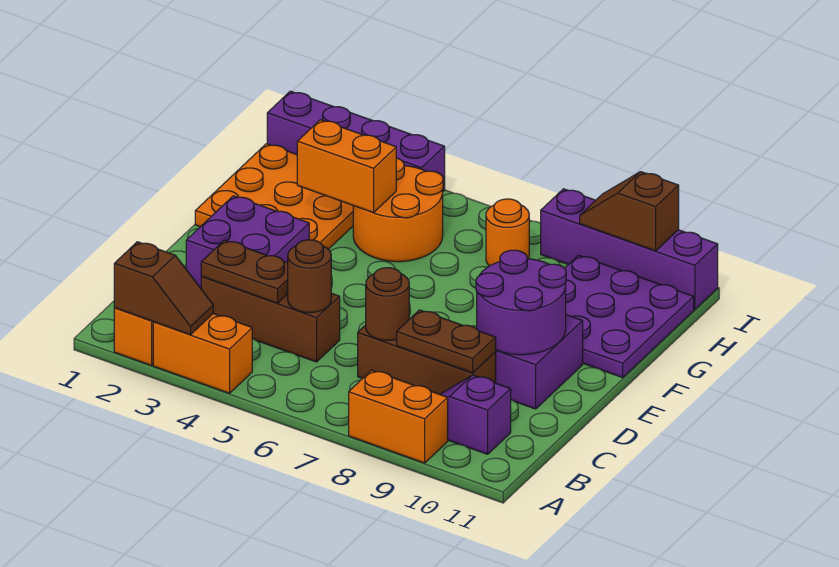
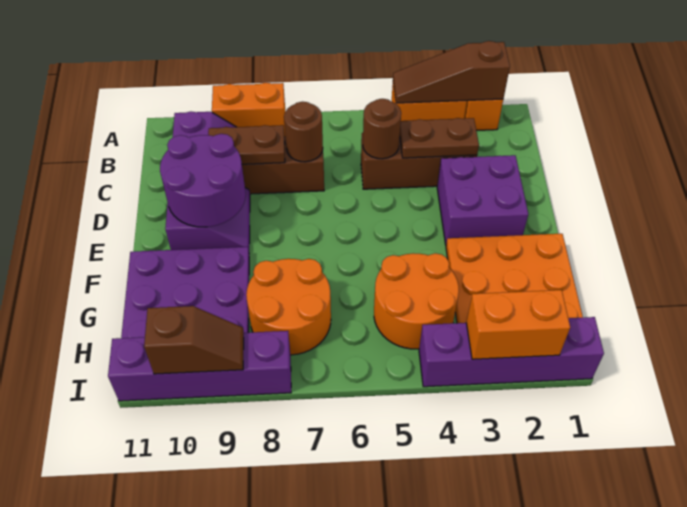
brown slope A2:A3 level 2 top 2 -> brown slope A2:A4 level 2 top 2
orange brick G3:G4 level 2 -> orange brick I2:I3 level 2
orange round brick H7 level 1 -> orange round brick G7:H8 level 1

